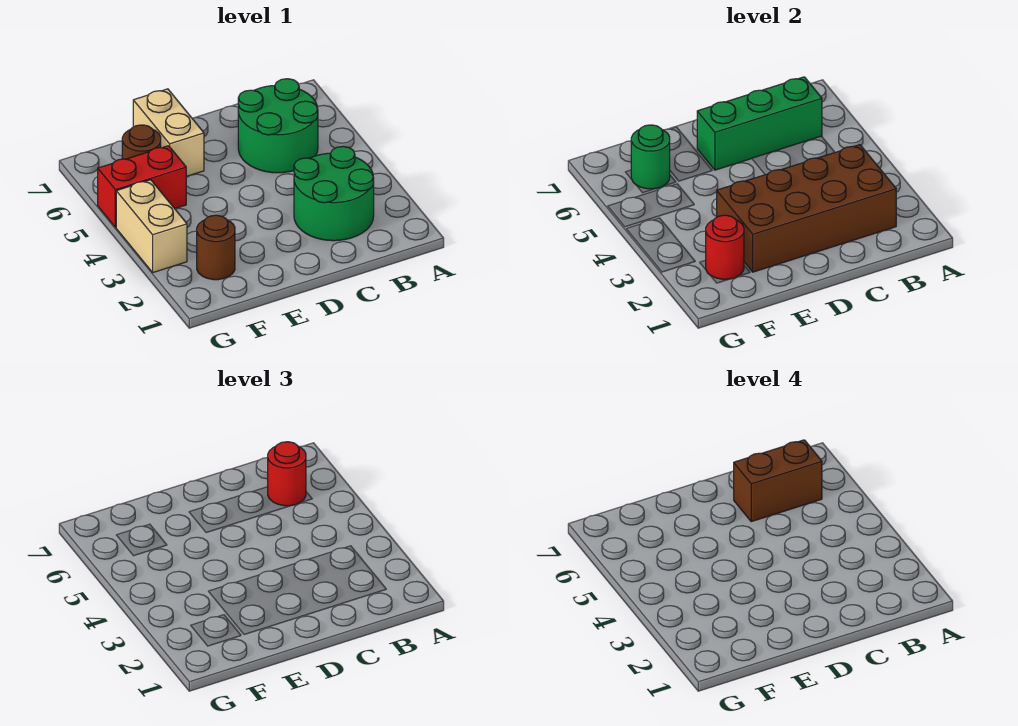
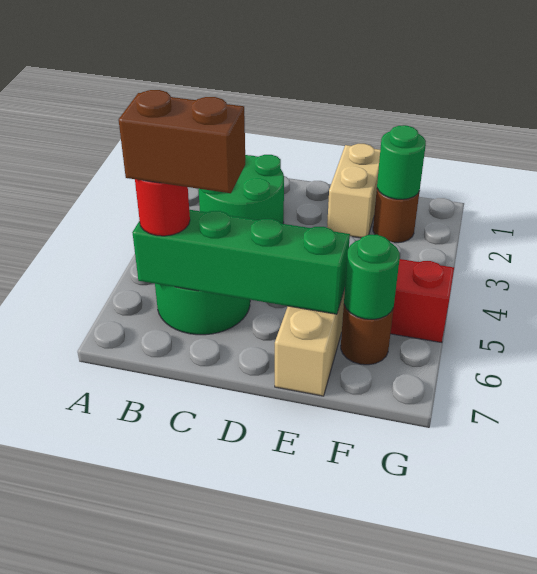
brown brick B2:E3 level 2 -> none
green brick B6:D6 level 2 -> green brick B6:E6 level 2
red round brick F2 level 2 -> green round brick F2 level 2
tan brick G3:G4 level 1 -> tan brick E1:E2 level 1

